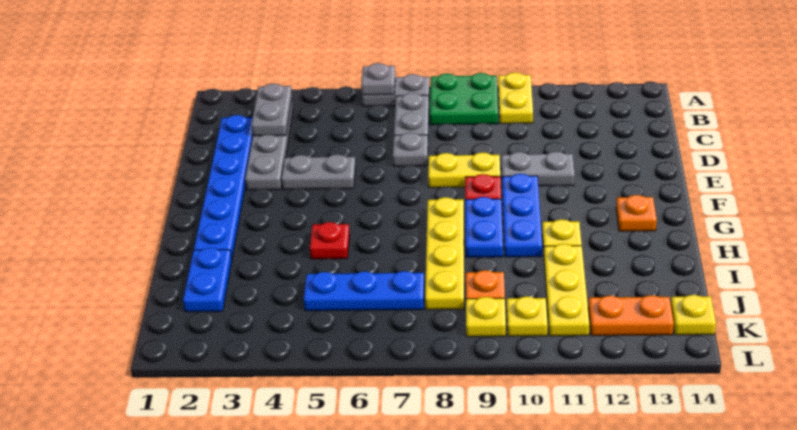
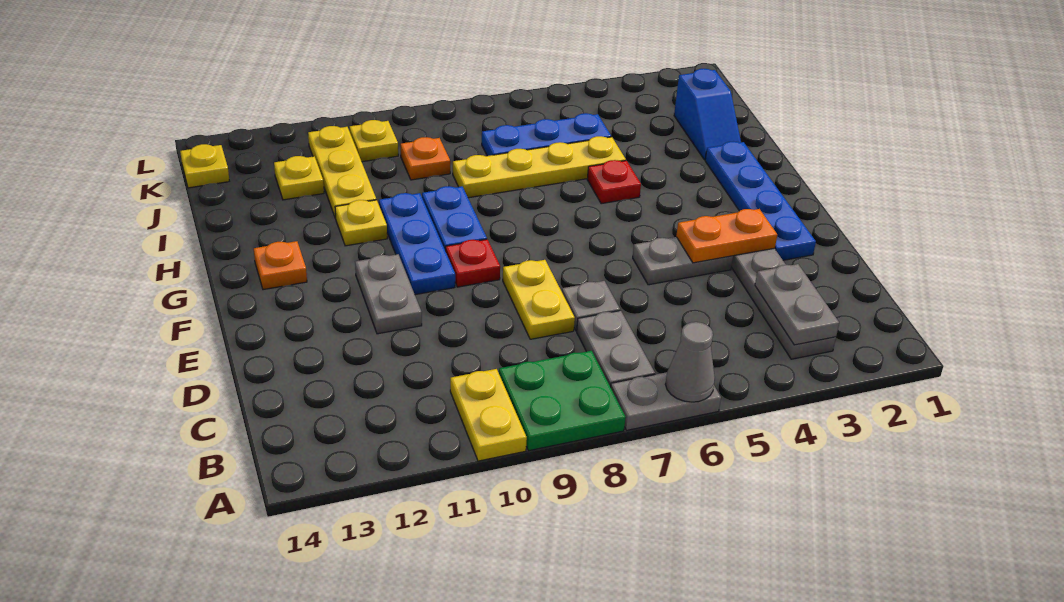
grey plate A6 level 2 -> grey cone A6 level 2
blue plate C2:H2 level 1 -> blue plate E2:H2 level 1
yellow plate E8:E9 level 1 -> yellow plate D8:E8 level 1
grey plate E10:E11 level 1 -> grey plate E11:F11 level 1
yellow plate G8:J8 level 1 -> yellow plate I5:I8 level 1
blue plate I2:J2 level 1 -> blue slope I2:J2 level 1 top J
yellow plate K9 level 1 -> yellow plate J12 level 1
orange plate K12:K13 level 1 -> orange plate E3:E4 level 2

